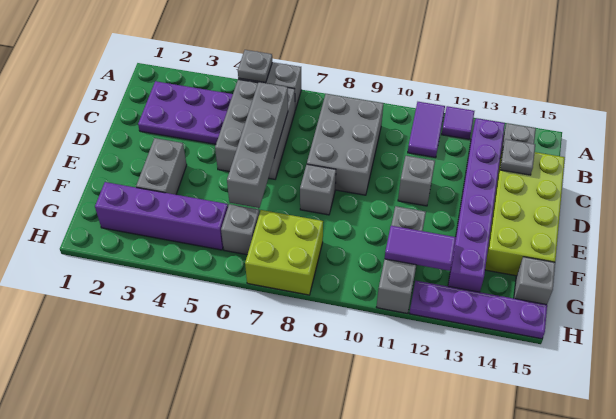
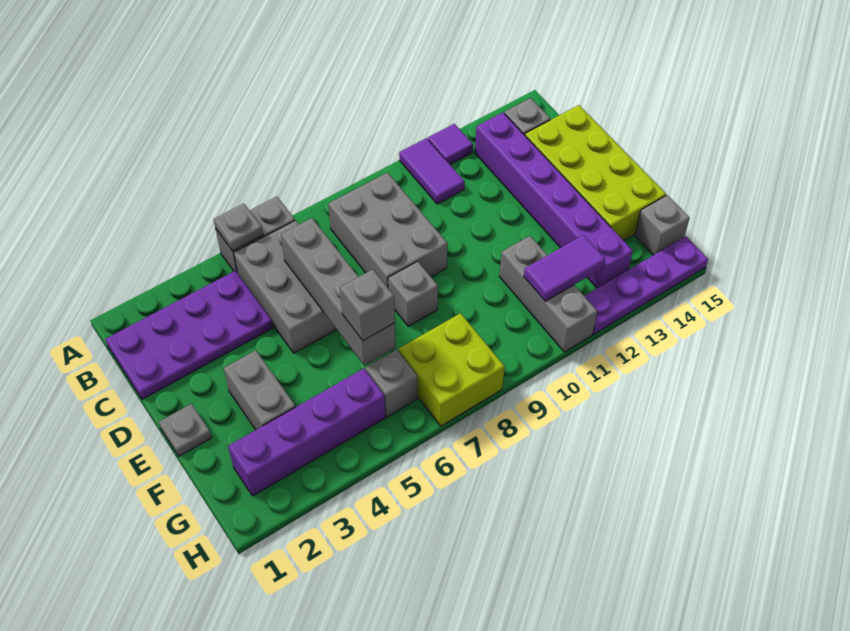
purple plate B2:C4 level 1 -> purple plate B1:C4 level 1
grey plate C14 level 2 -> grey plate E1 level 1
grey brick D11 level 1 -> grey brick F6 level 3

